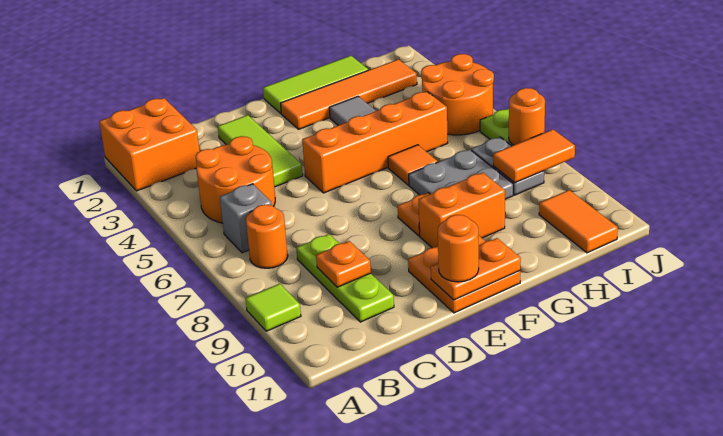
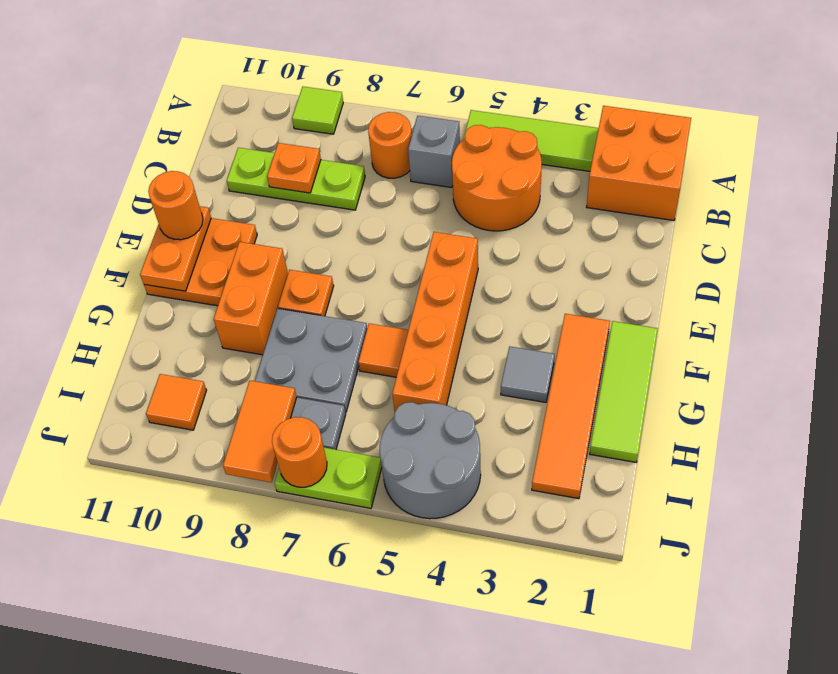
lime tile D2:D4 level 1 -> lime tile A3:A5 level 1
orange round brick I4:J5 level 1 -> grey round brick I4:J5 level 1
orange tile I10:I11 level 1 -> orange tile I10 level 1

